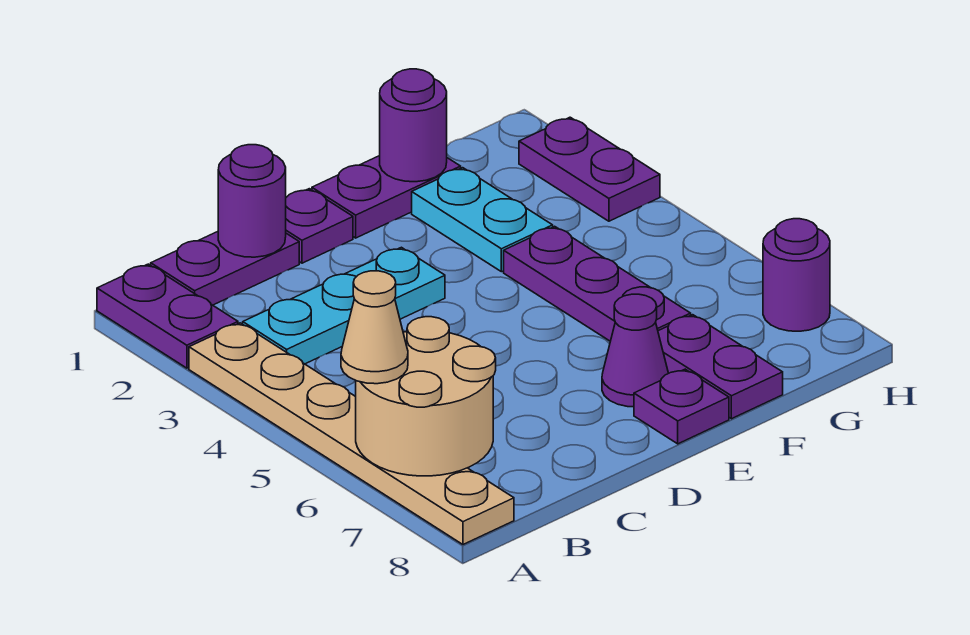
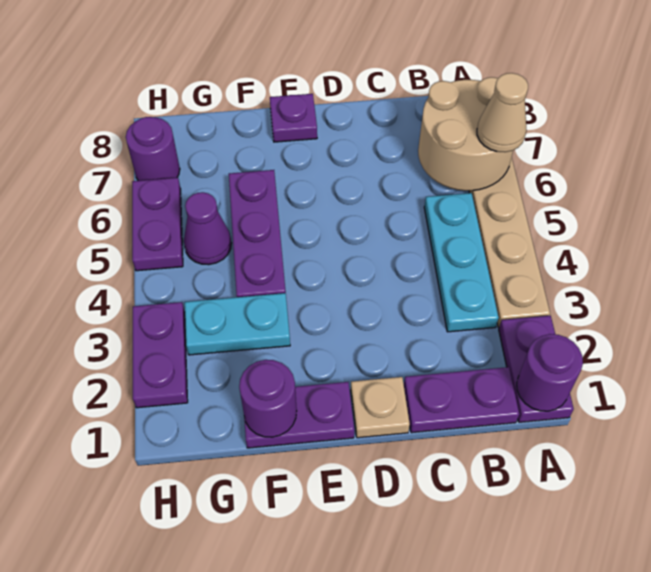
cyan plate B3:D3 level 1 -> cyan plate B3:B5 level 1
purple round brick C1 level 2 -> purple round brick A1 level 2
purple plate D1 level 1 -> tan plate D1 level 1
purple cone E7 level 1 -> purple cone G5 level 1
cyan plate F2:F3 level 1 -> cyan plate F3:G3 level 1
purple plate F7:F8 level 1 -> purple plate H5:H6 level 1

